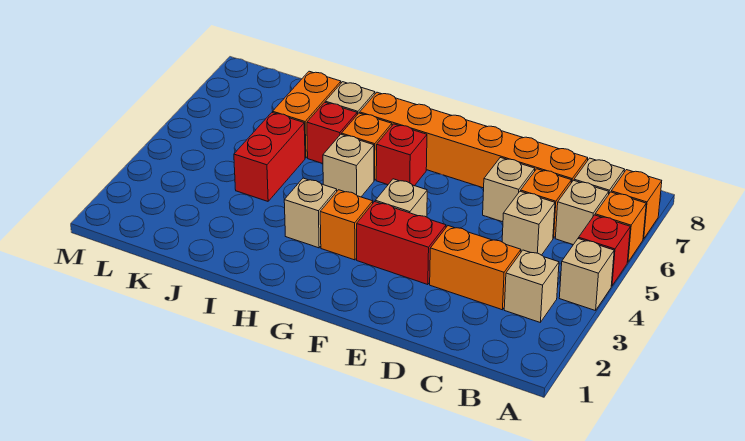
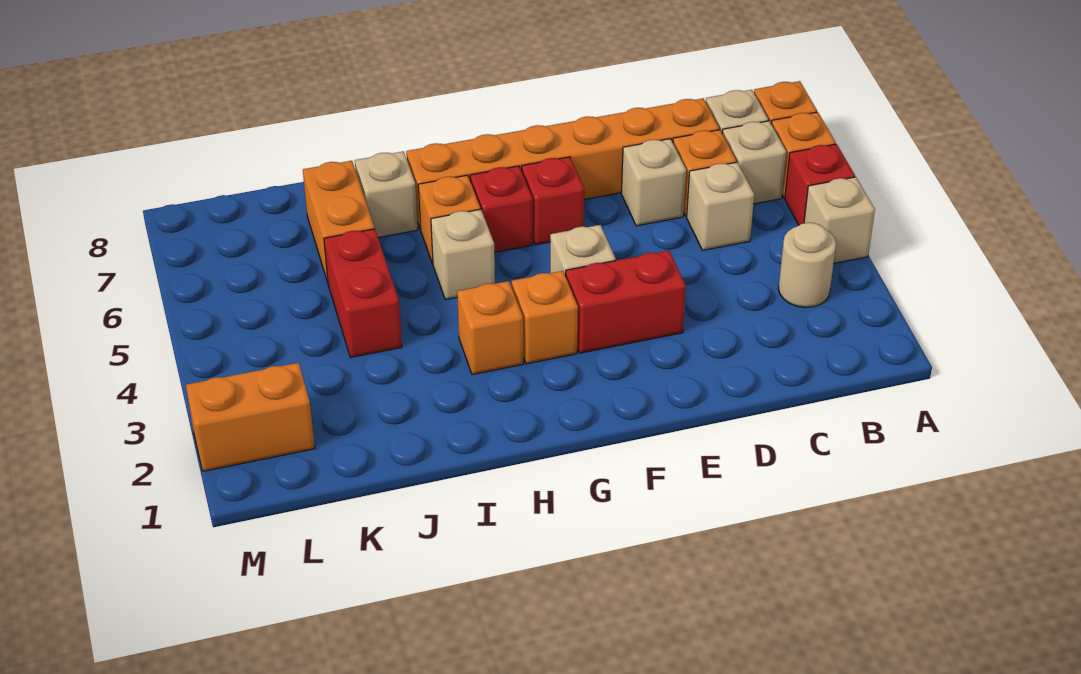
tan brick B3 level 1 -> tan round brick B3 level 1
orange brick C3:D3 level 1 -> orange brick L2:M2 level 1
tan brick H3 level 1 -> orange brick H3 level 1
red brick I6 level 1 -> red brick F6 level 1

